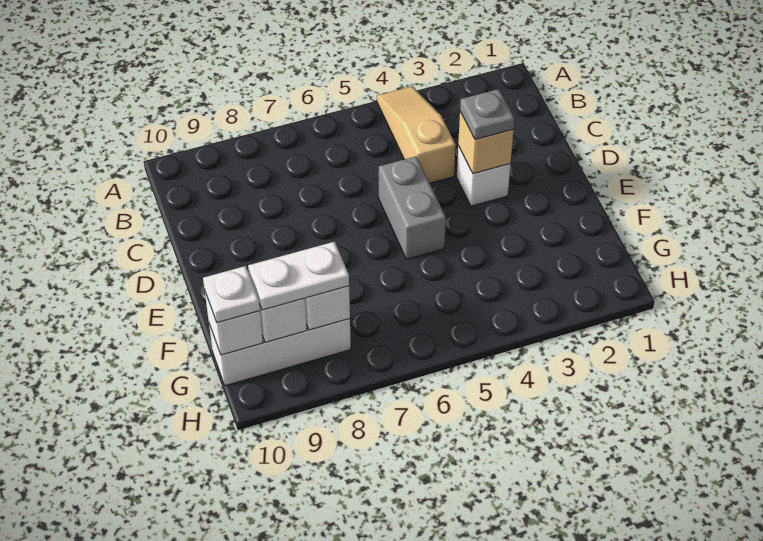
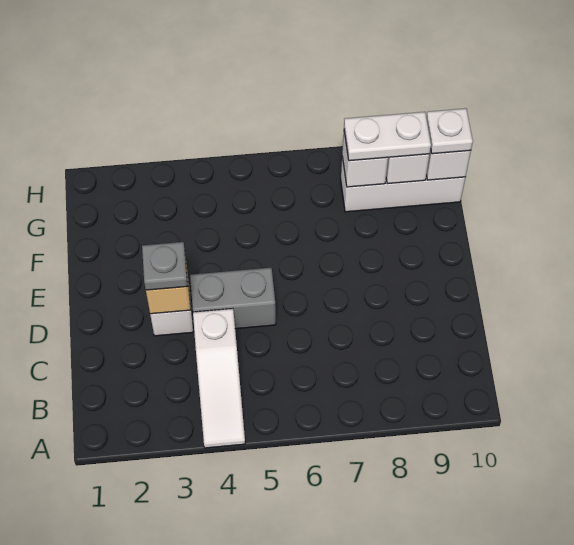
tan slope A4:C4 level 1 top C -> white slope A4:C4 level 1 top C
grey brick D5:E5 level 1 -> grey brick D4:D5 level 1

